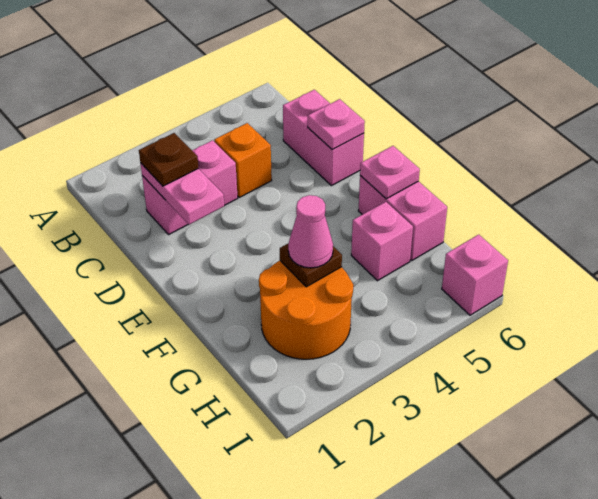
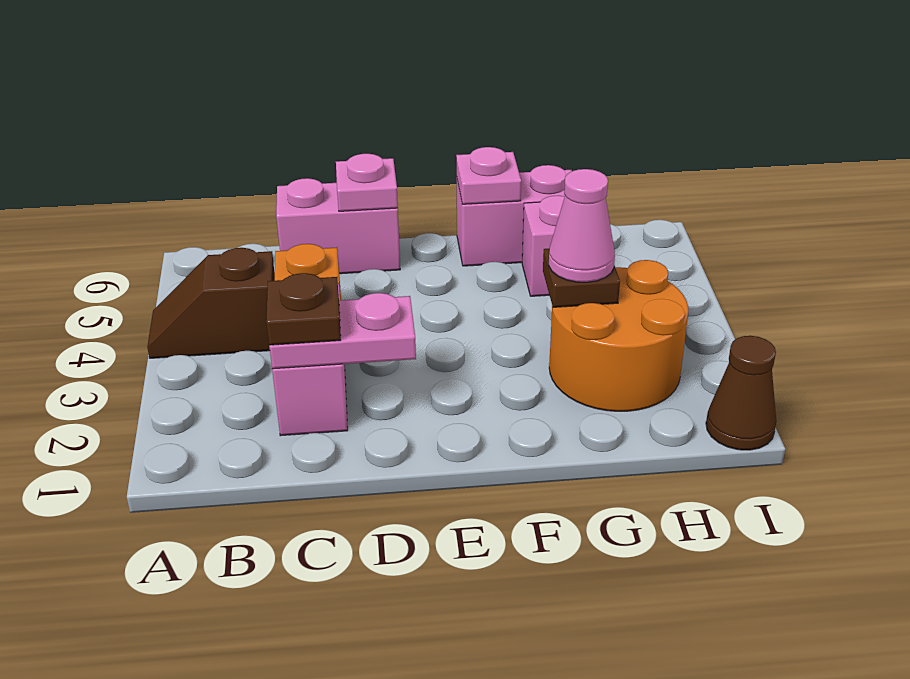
none -> brown slope A4:B4 level 1 top B
none -> brown cone I1 level 1
pink brick I6 level 1 -> none

